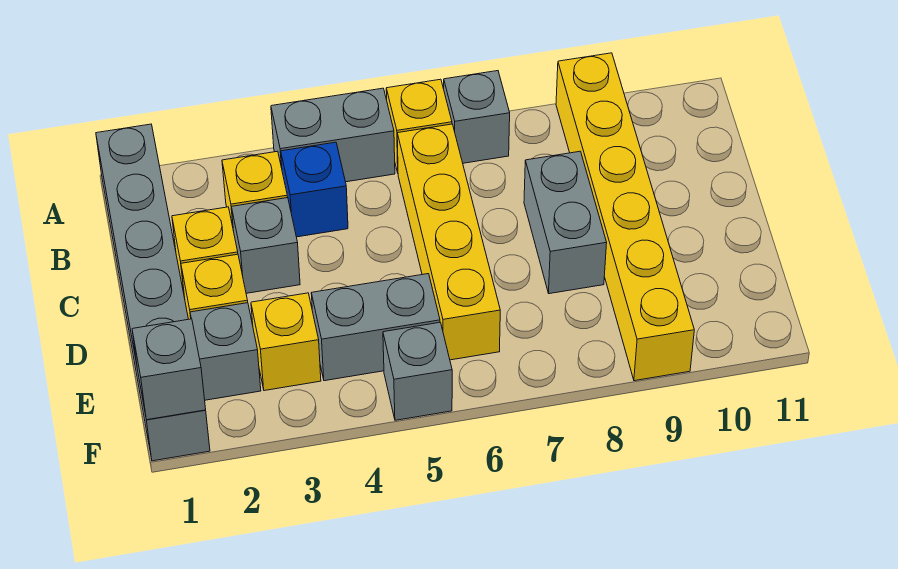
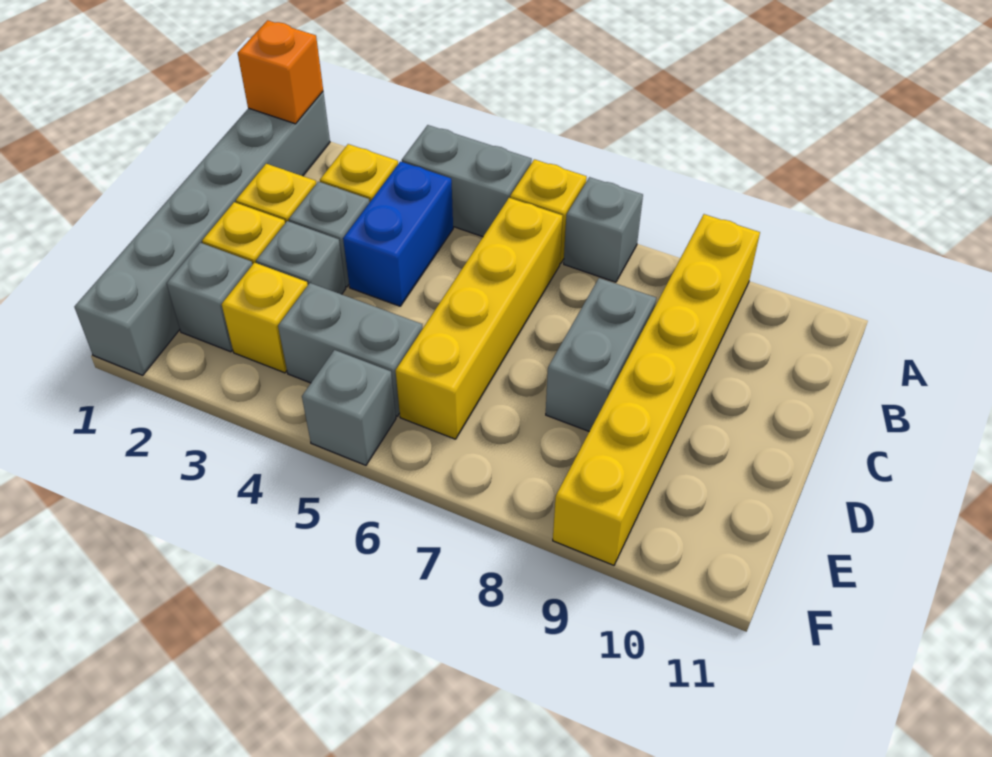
none -> orange brick A1 level 2
blue brick B4 level 1 -> blue brick B4:C4 level 1
grey brick F1 level 2 -> grey brick D3 level 1

